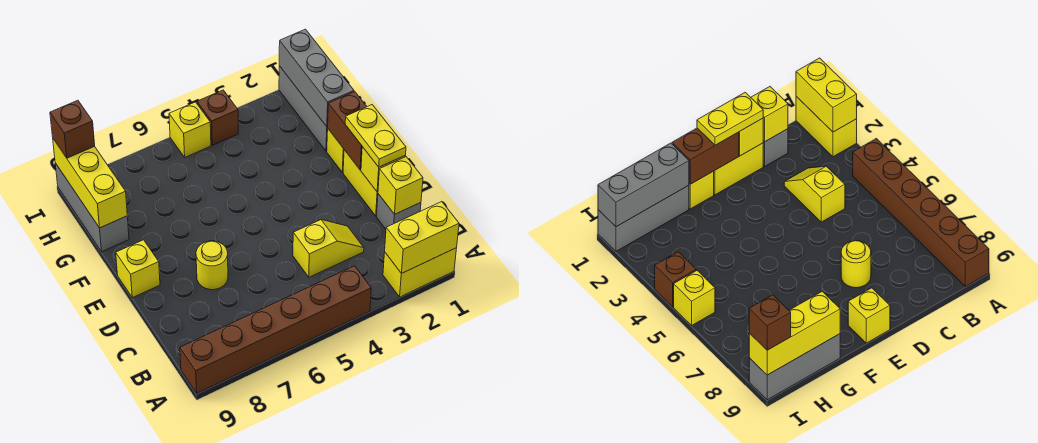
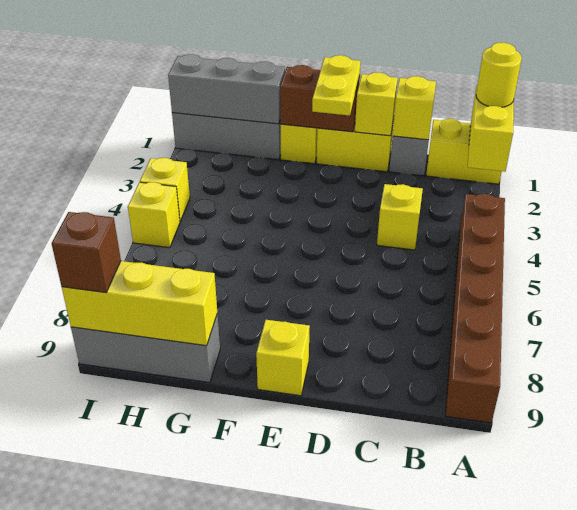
yellow brick A1:A2 level 1 -> yellow brick A1:B1 level 1
yellow plate D1:E1 level 3 -> yellow plate E1:E2 level 3
yellow round brick D7 level 1 -> yellow round brick A1 level 3
brown brick I4 level 1 -> yellow brick I4 level 1

